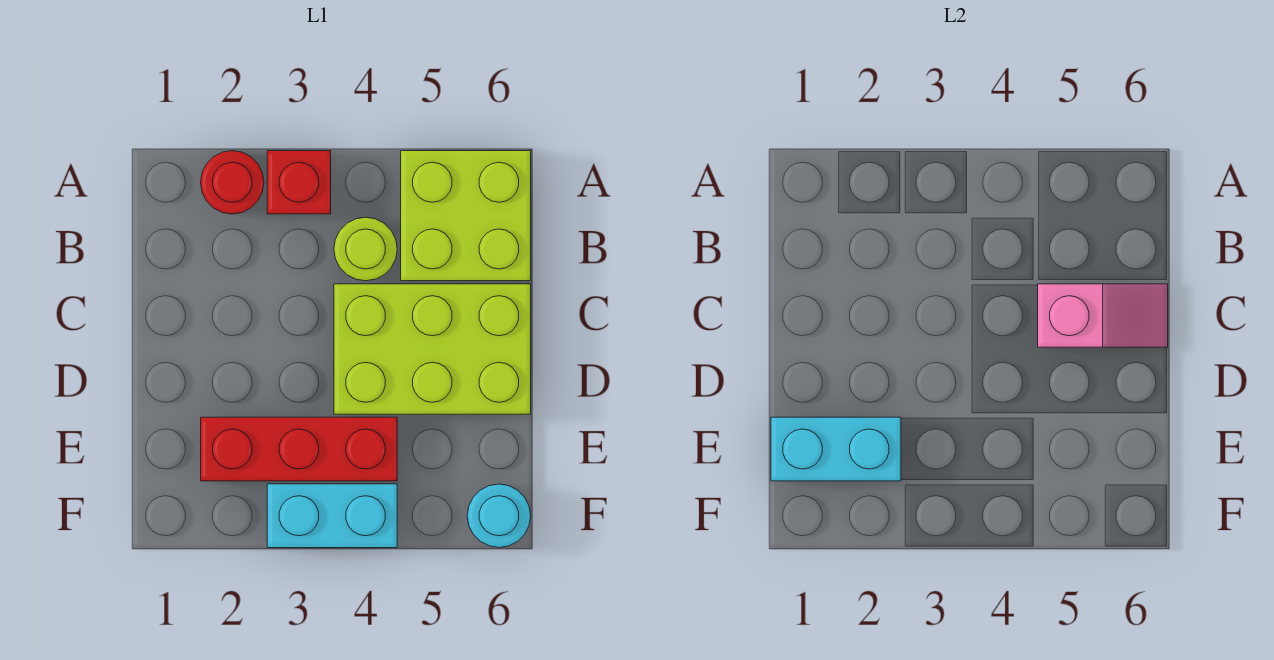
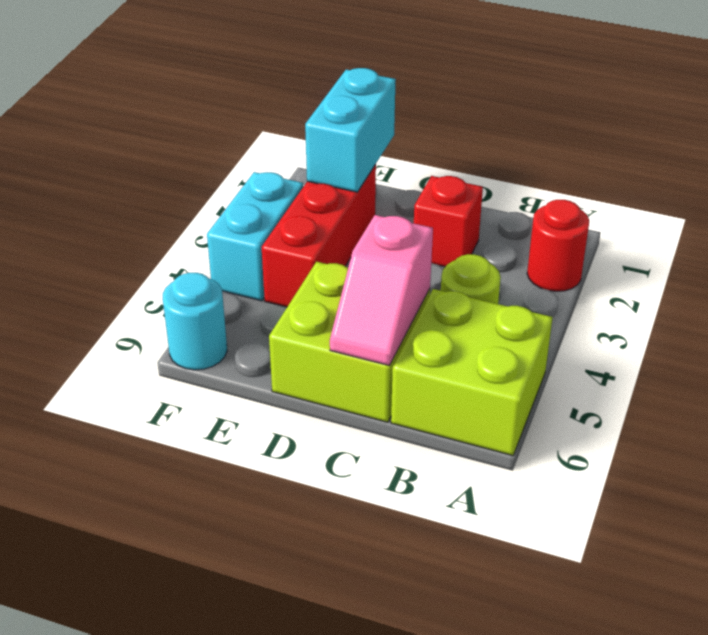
red brick A3 level 1 -> red brick C2 level 1
lime brick C4:D6 level 1 -> lime brick C5:D6 level 1

